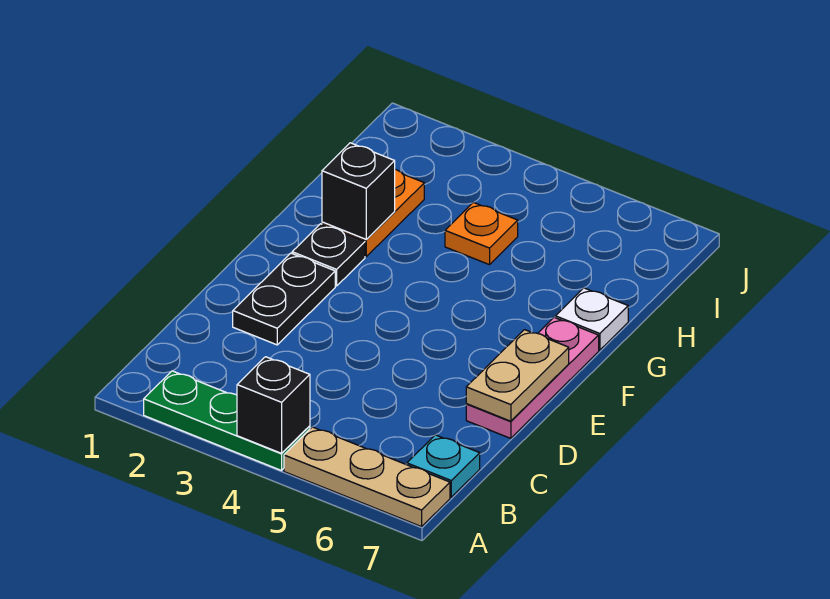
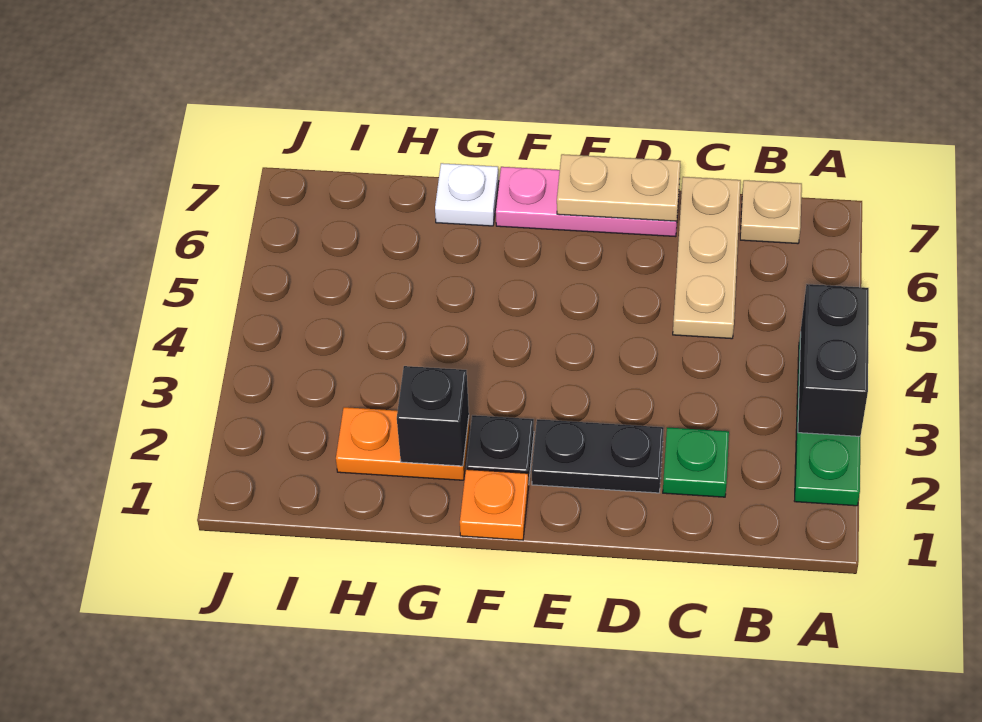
black brick A4 level 2 -> black brick A3:A4 level 2
tan plate A5:A7 level 1 -> tan plate C5:C7 level 1
cyan plate B7 level 1 -> tan plate B7 level 1
none -> green plate C2 level 1
orange plate H4 level 1 -> orange plate F1 level 1

